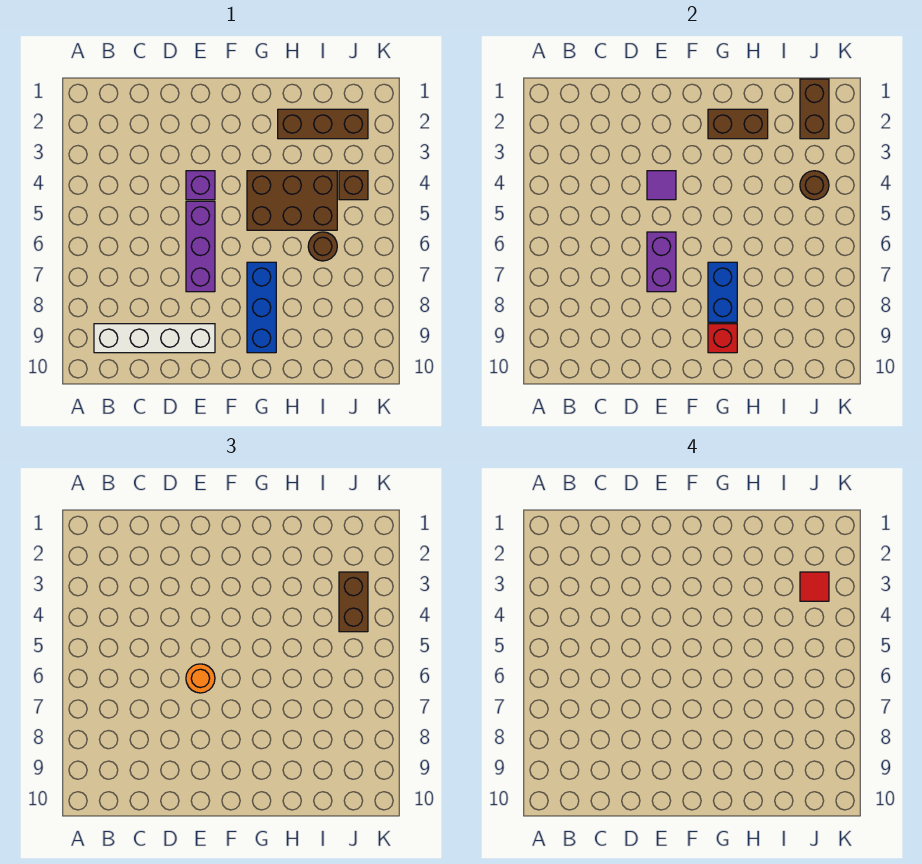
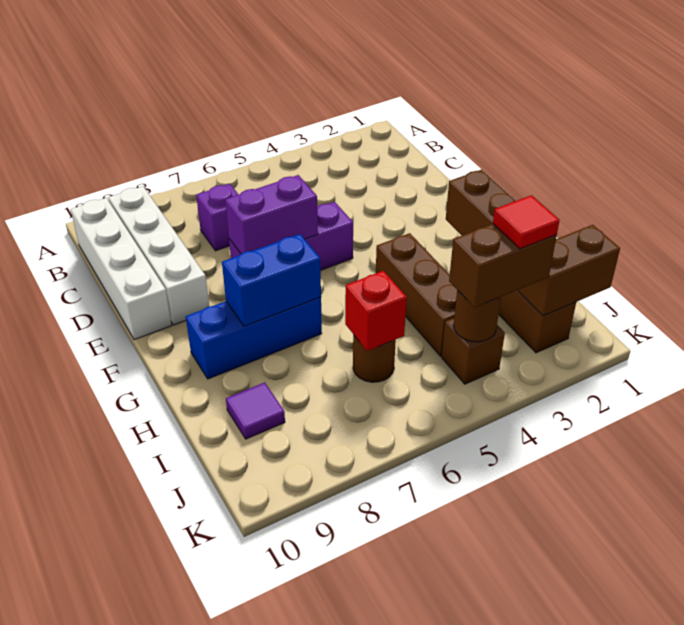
none -> white brick B10:E10 level 1
purple brick E4 level 1 -> purple brick C7 level 1
purple tile E4 level 2 -> purple tile I9 level 1
orange round brick E6 level 3 -> none
brown brick G4:I5 level 1 -> brown brick G4:I4 level 1
red brick G9 level 2 -> red brick I6 level 2

